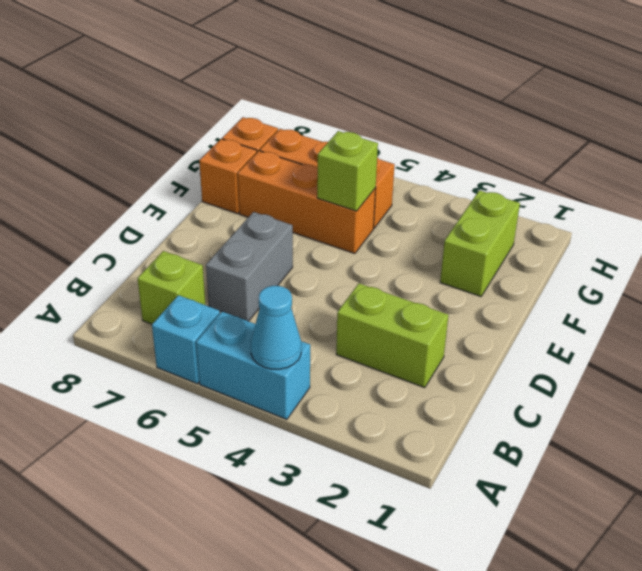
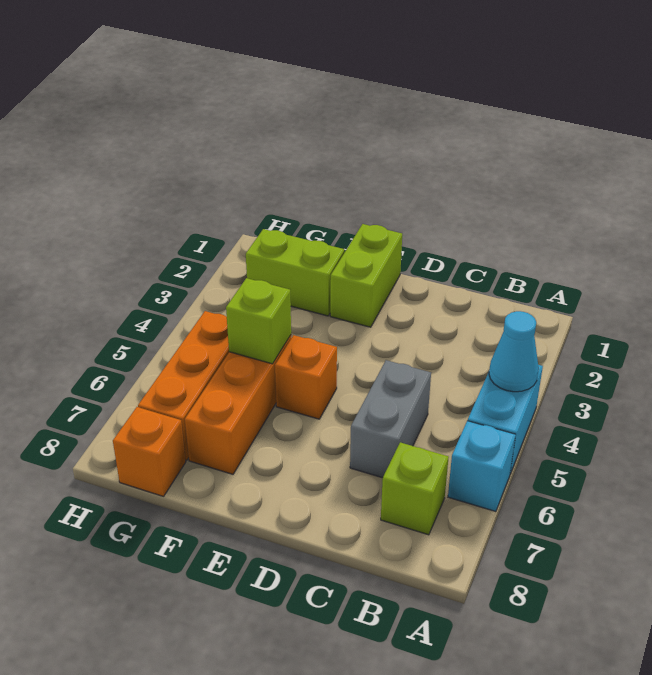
lime brick C2:C3 level 1 -> lime brick E1:E2 level 1
grey brick C6:D6 level 1 -> grey brick C5:C6 level 1
orange brick F8 level 1 -> orange brick E5 level 1

